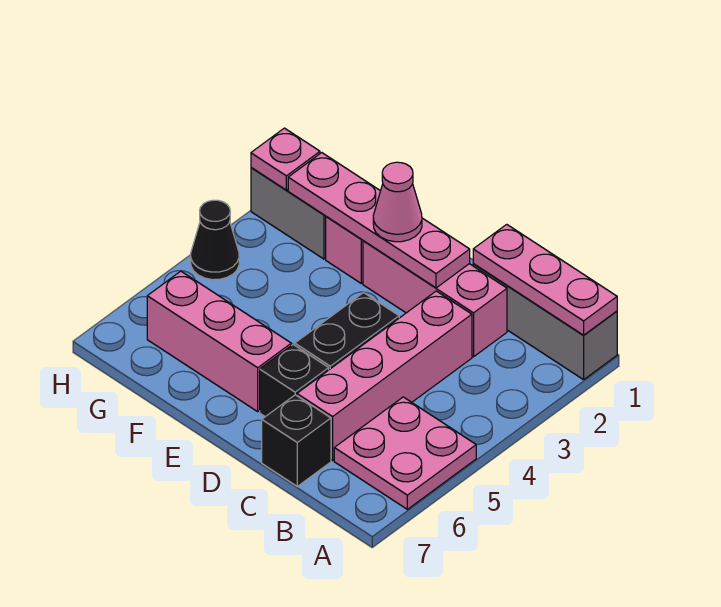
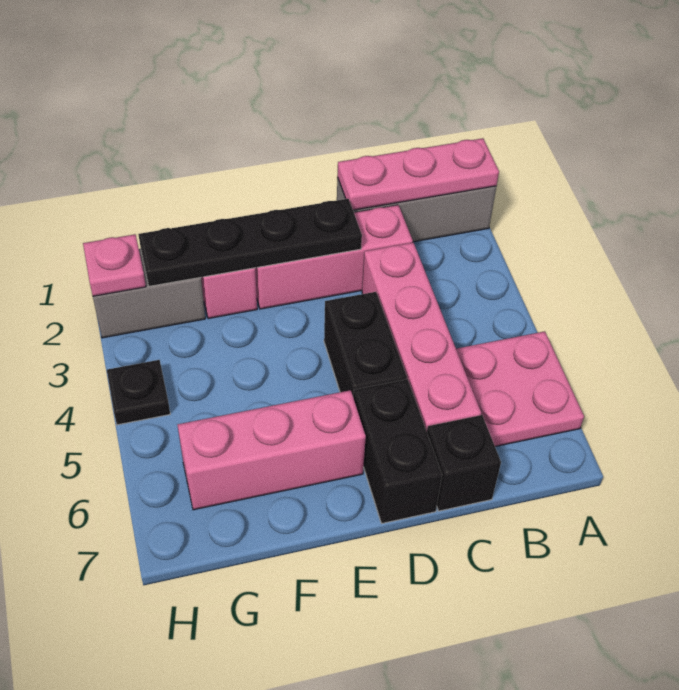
pink plate D2:G2 level 2 -> black plate D2:G2 level 2
black brick D6 level 1 -> black brick D6:D7 level 1
pink cone E2 level 3 -> none
black cone H4 level 1 -> black plate H4 level 1

